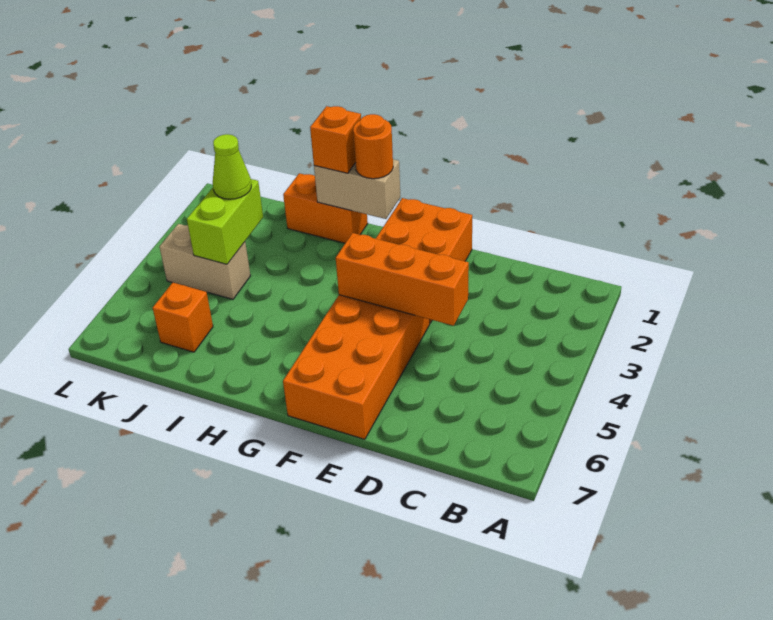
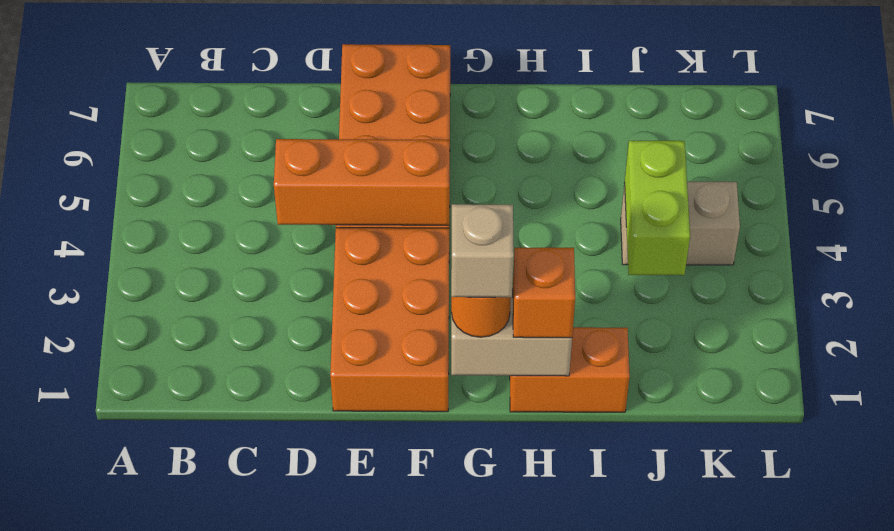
none -> tan brick G1 level 4
lime cone J3 level 3 -> none
orange brick J6 level 1 -> none

